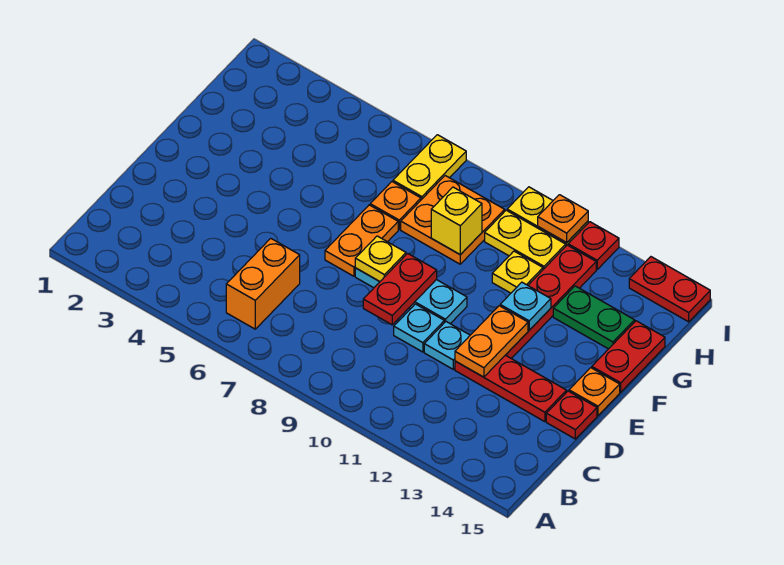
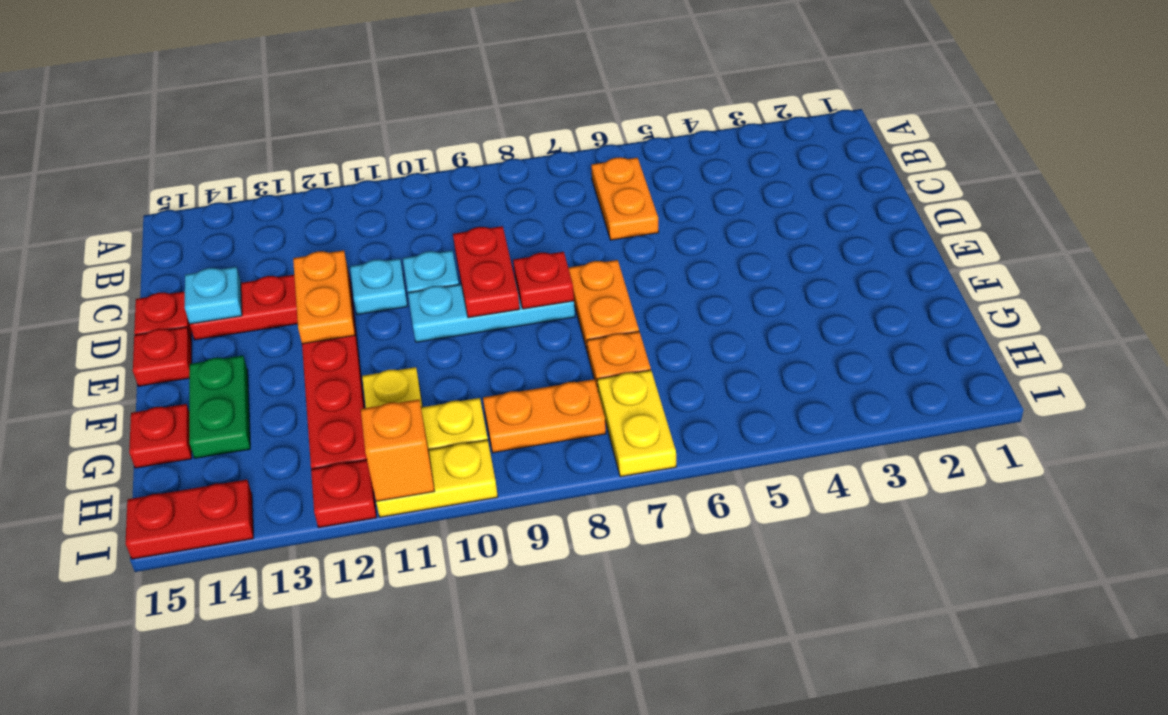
orange brick B6:C6 level 1 -> orange plate B6:C6 level 1
yellow plate E8 level 2 -> red plate E8 level 2
orange plate E15 level 1 -> red plate E15 level 1
cyan plate F12 level 2 -> cyan plate D14 level 2
red plate F15:G15 level 1 -> red plate G15 level 1
orange plate G8:H9 level 1 -> orange plate H8:H9 level 1
yellow brick G9 level 2 -> none
green plate G13:G14 level 1 -> green plate F14:G14 level 1
orange plate I11 level 2 -> orange brick I11 level 2

